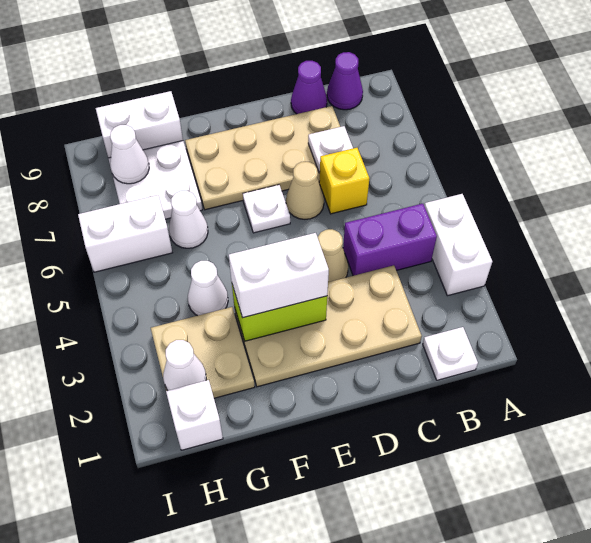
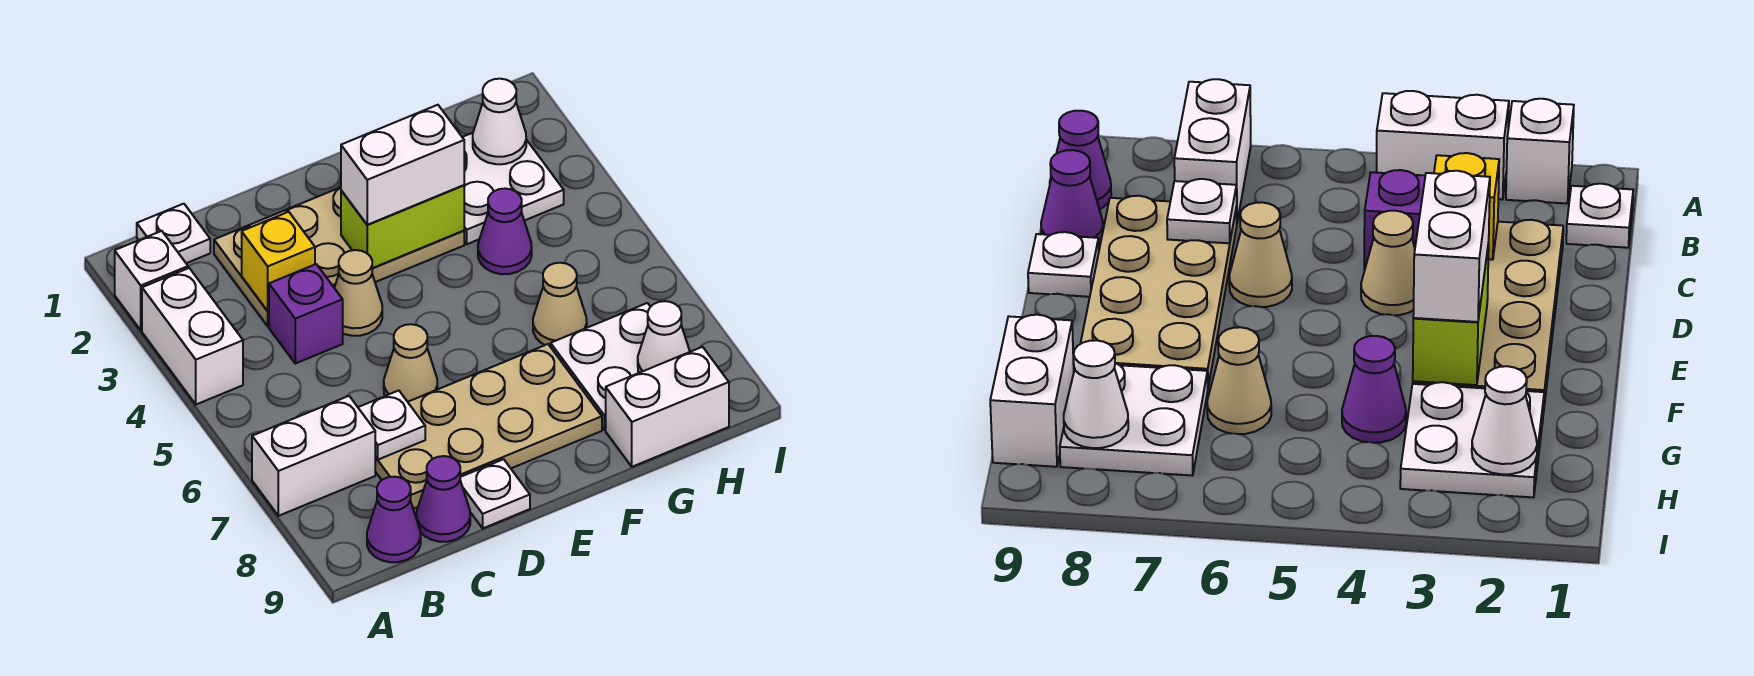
purple brick B4:C4 level 1 -> purple brick C4 level 1
yellow brick C6 level 1 -> yellow brick C3 level 2
white plate E6 level 1 -> white plate D9 level 1
tan plate G2:H3 level 1 -> white plate G2:H3 level 1
white cone G4 level 1 -> purple cone G4 level 1
white cone G6 level 1 -> tan cone G6 level 1
white brick H1 level 1 -> white brick A2 level 1
white brick H6:I6 level 1 -> white brick A7:B7 level 1

